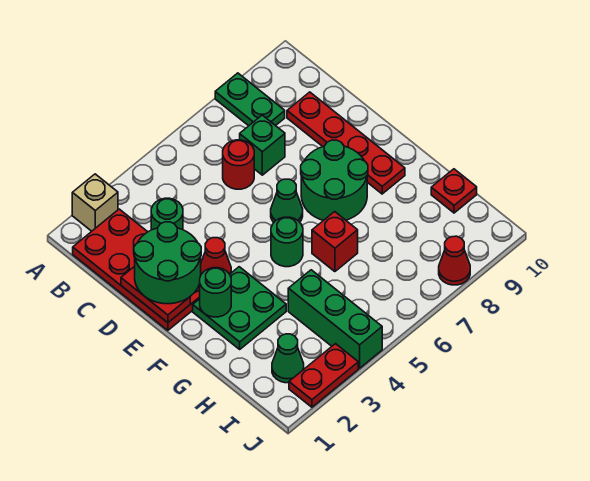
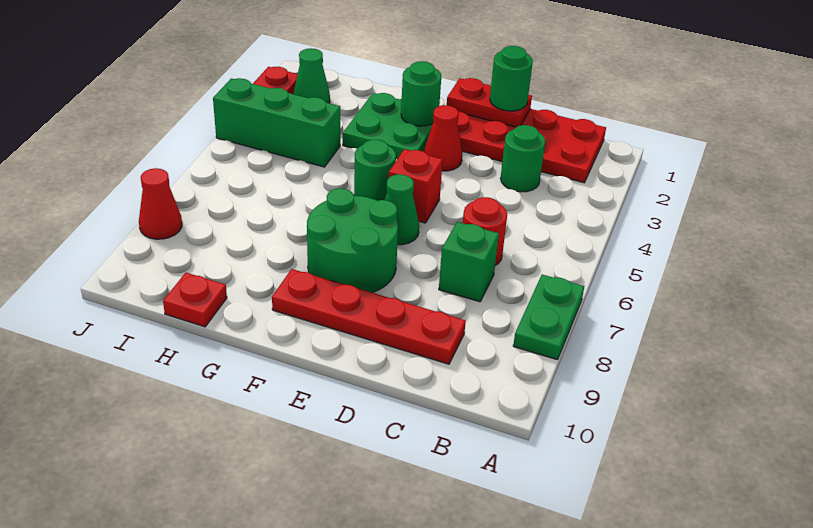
tan brick A2 level 1 -> none
green plate A8:B8 level 1 -> green plate A7:A8 level 1
green round brick D1:E2 level 3 -> green round brick D1 level 3
red brick G6 level 1 -> red brick E5 level 1

